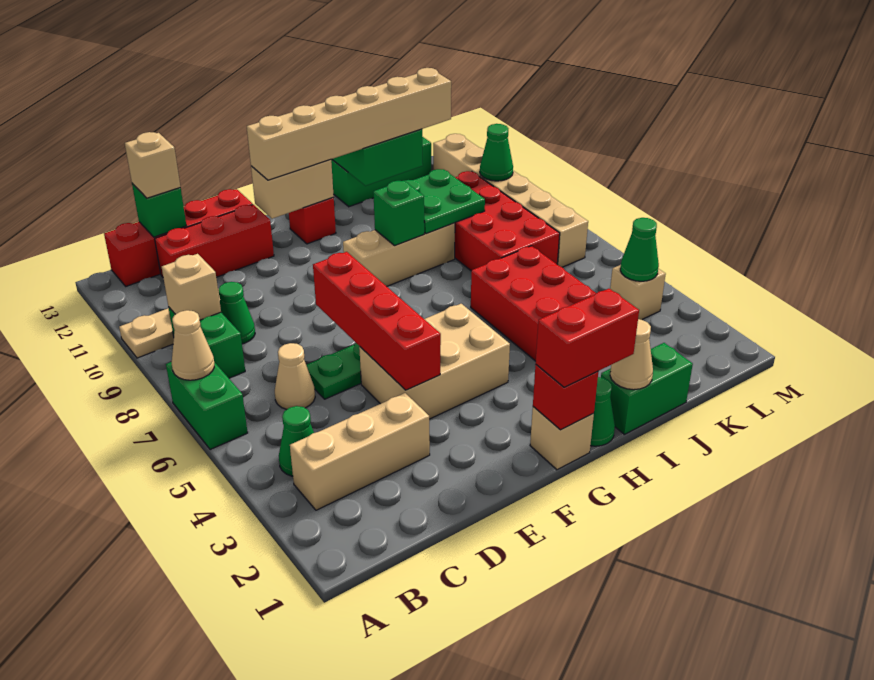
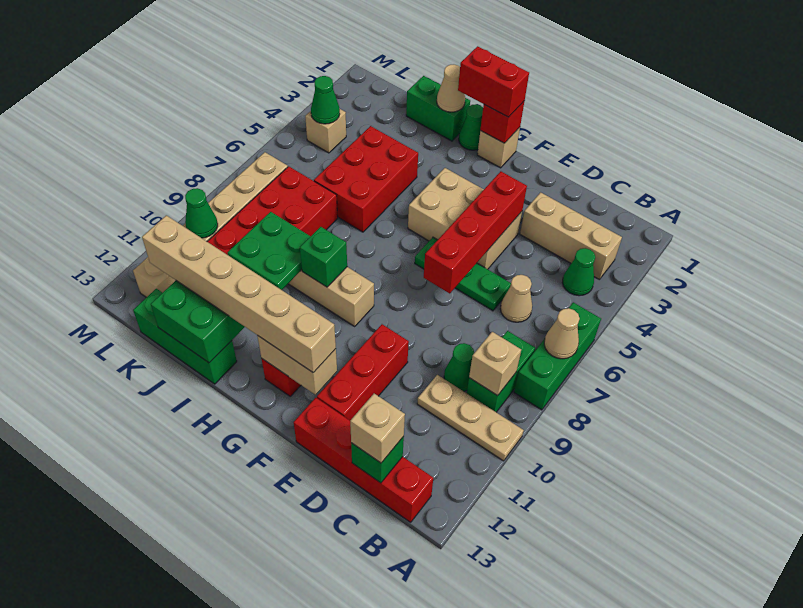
green brick A6:A7 level 1 -> green brick A6:A8 level 1
red brick C12:E12 level 1 -> red brick E10:E12 level 1

